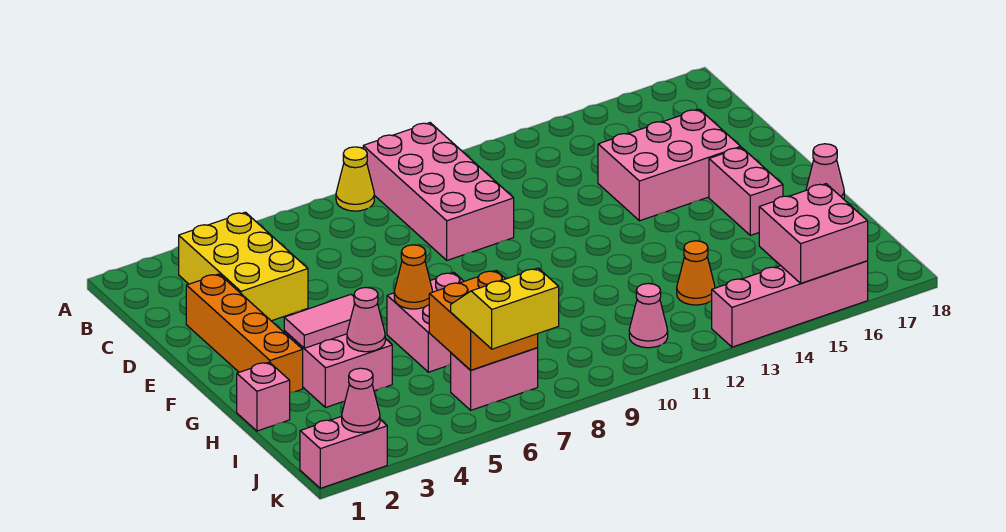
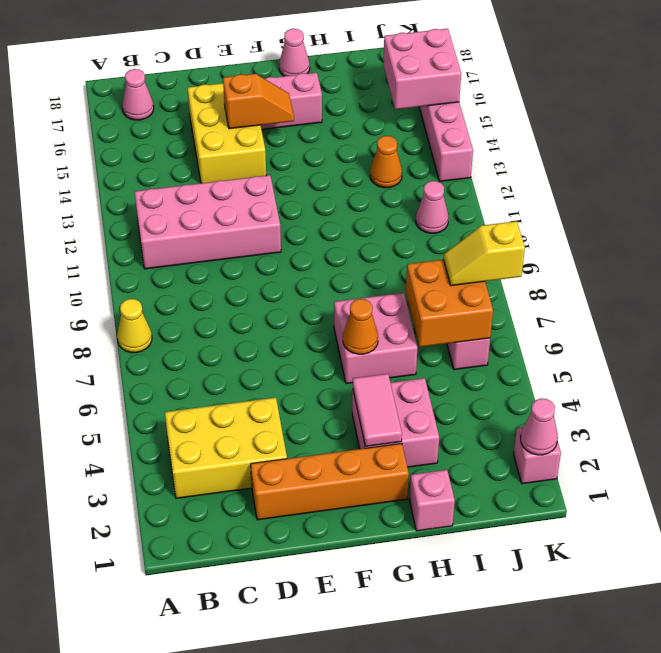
pink brick A9:D10 level 1 -> pink brick B11:E12 level 1
pink brick D14:E16 level 1 -> yellow brick D14:E16 level 1
none -> orange slope E15:F15 level 2 top E
pink cone H4 level 2 -> pink cone B17 level 1
yellow slope J6:K7 level 3 top K -> yellow slope J7:K7 level 3 top K
pink brick K1:K2 level 1 -> pink brick K2 level 1

